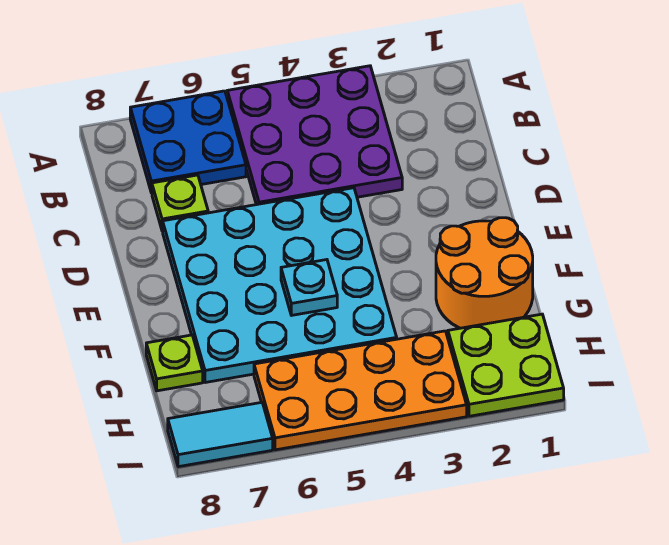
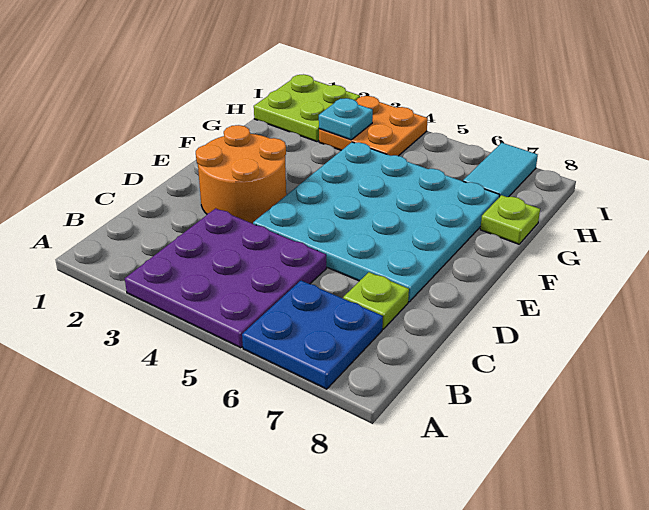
orange round brick F1:G2 level 1 -> orange round brick D2:E3 level 1
cyan plate F5 level 2 -> cyan plate H3 level 2
orange plate H3:I6 level 1 -> orange plate H3:I4 level 1
cyan tile I7:I8 level 1 -> cyan tile H7:I7 level 1

